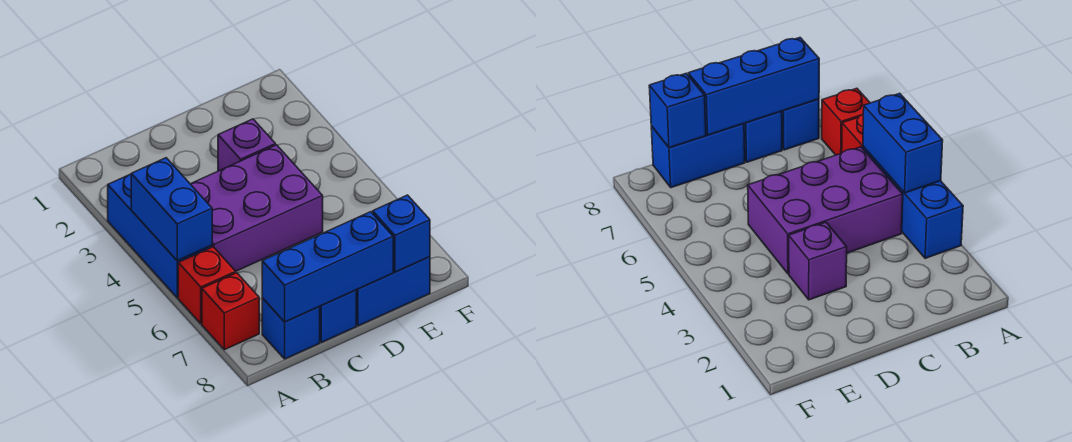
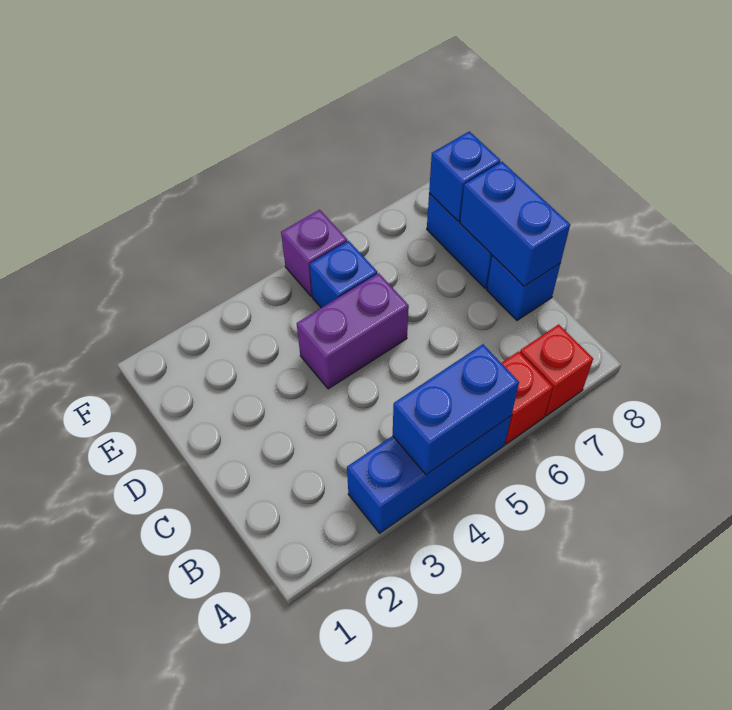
purple brick B4:D5 level 1 -> purple brick D4:D5 level 1
blue brick B8 level 1 -> blue brick E5 level 1
blue brick B8:D8 level 2 -> blue brick C8:D8 level 2
purple brick D3 level 1 -> purple brick F5 level 1

